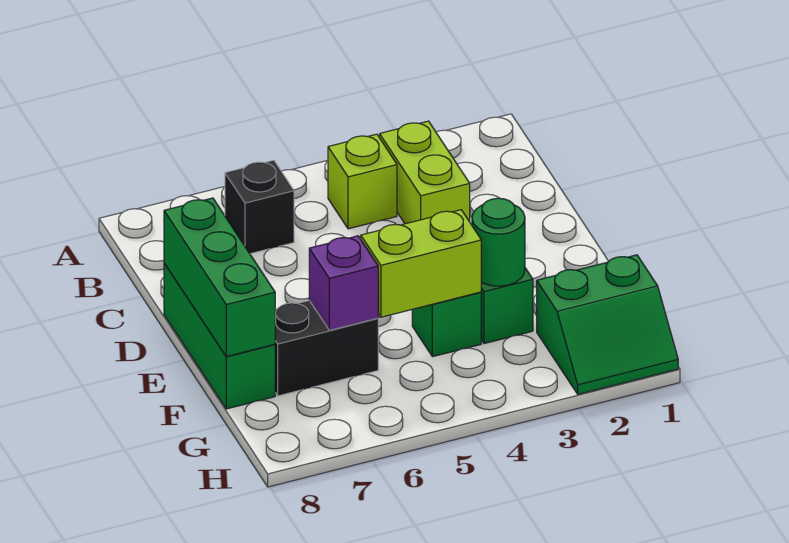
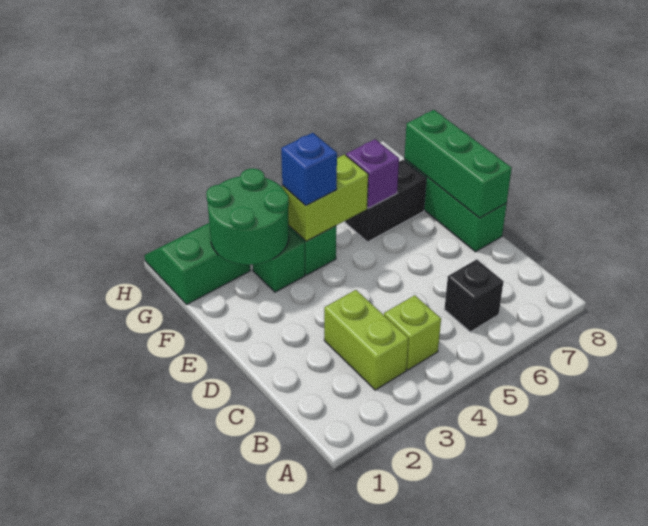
green round brick F3 level 2 -> green round brick F2:G3 level 2
none -> blue brick F4 level 3

